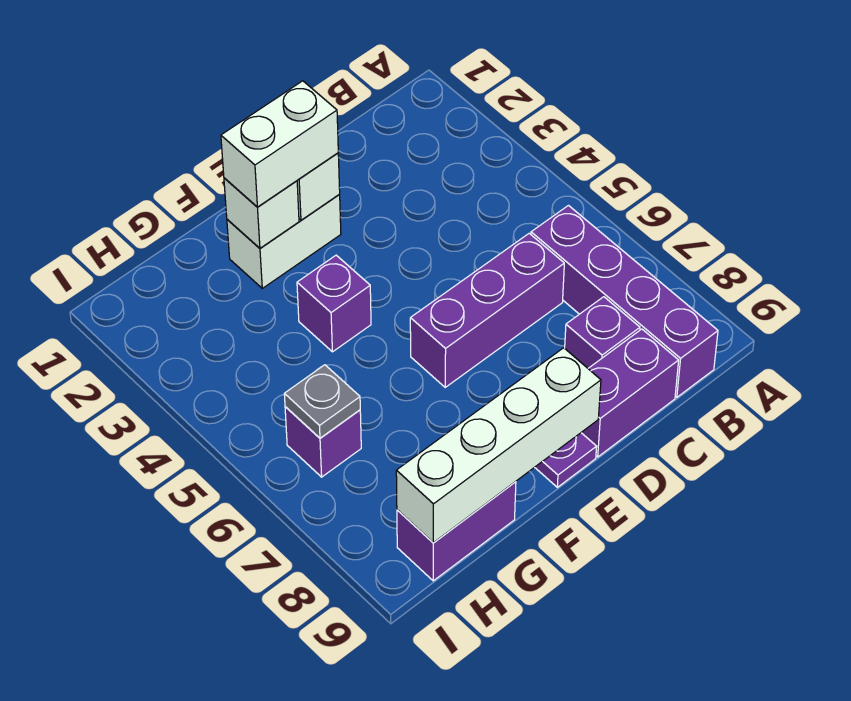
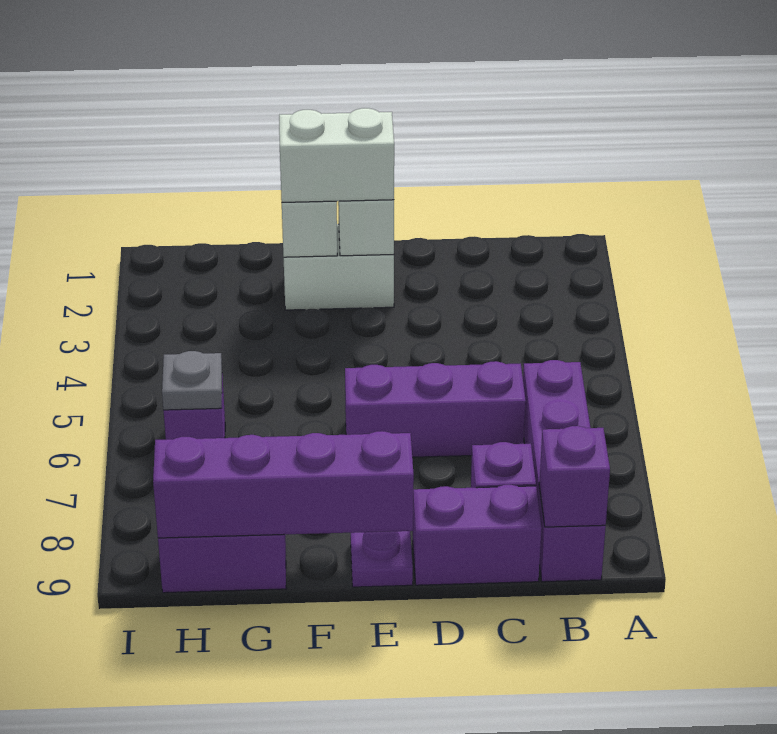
white brick E9:H9 level 2 -> purple brick E9:H9 level 2
purple brick F4 level 1 -> purple brick B9 level 2

